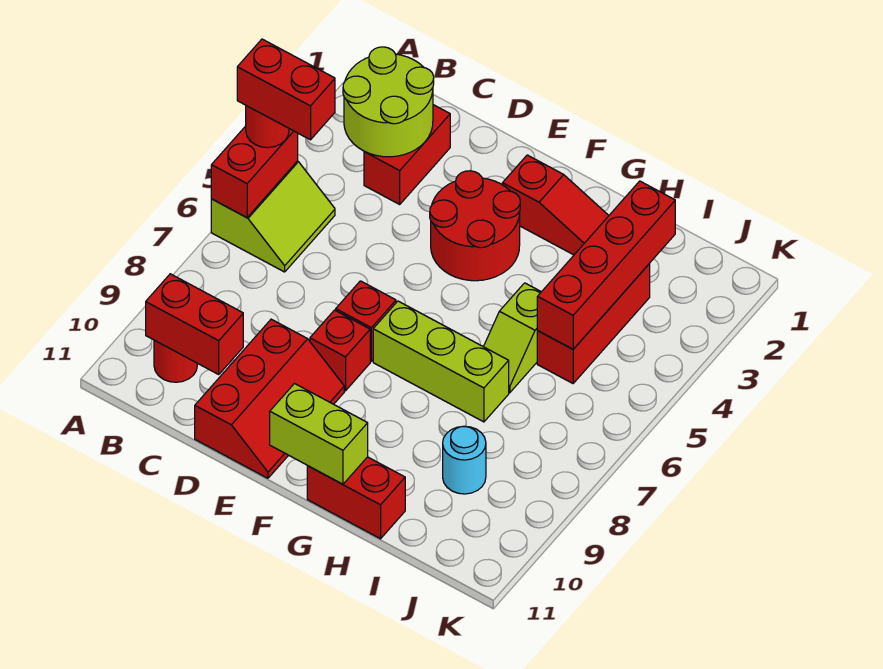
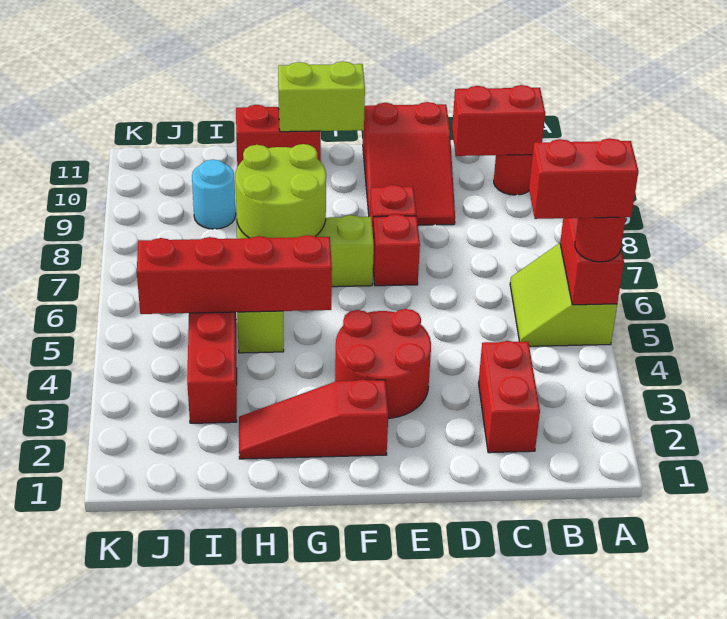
lime round brick B2:C3 level 2 -> lime round brick G7:H8 level 2
red slope D9:E11 level 1 top D -> red slope D9:E11 level 1 top 11
red brick I2:I5 level 2 -> red brick G5:J5 level 2

